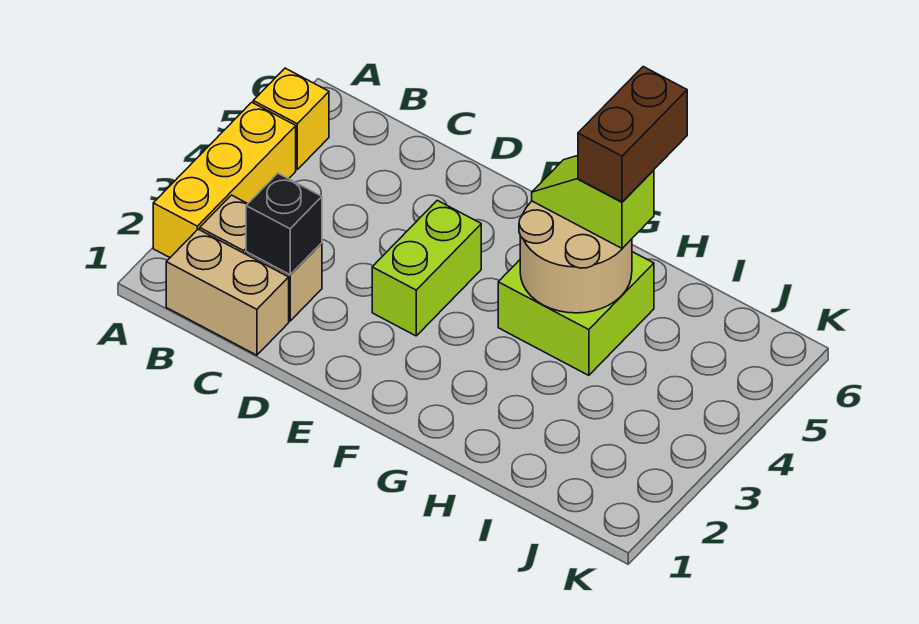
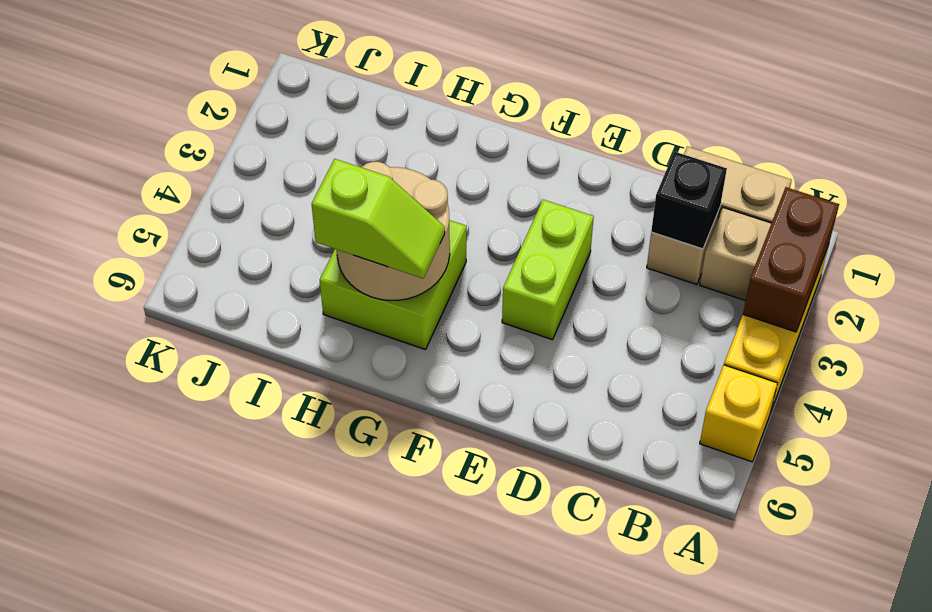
brown brick H5:H6 level 4 -> brown brick A2:A3 level 2

